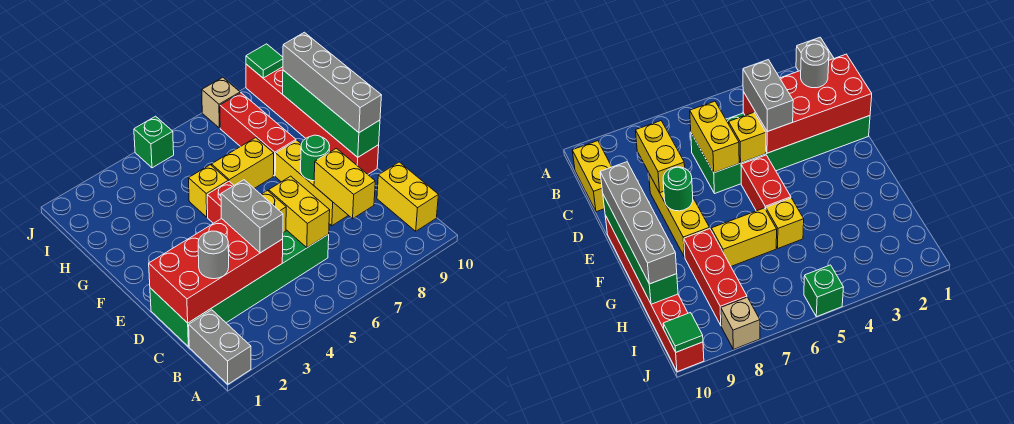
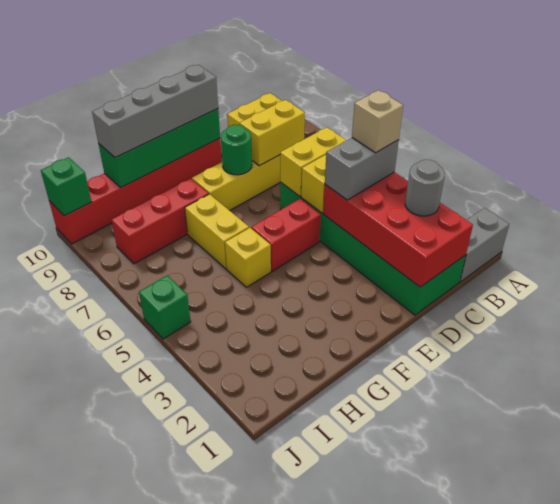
tan brick J8 level 1 -> tan brick C4 level 4
green tile J10 level 2 -> green brick J10 level 2

